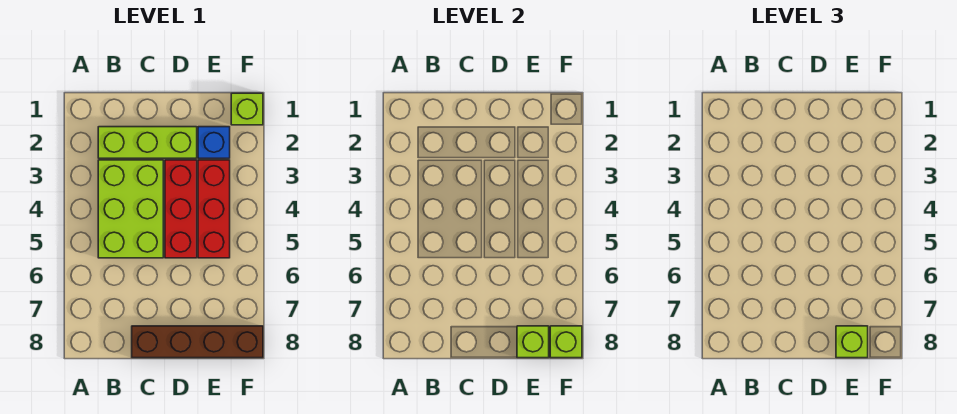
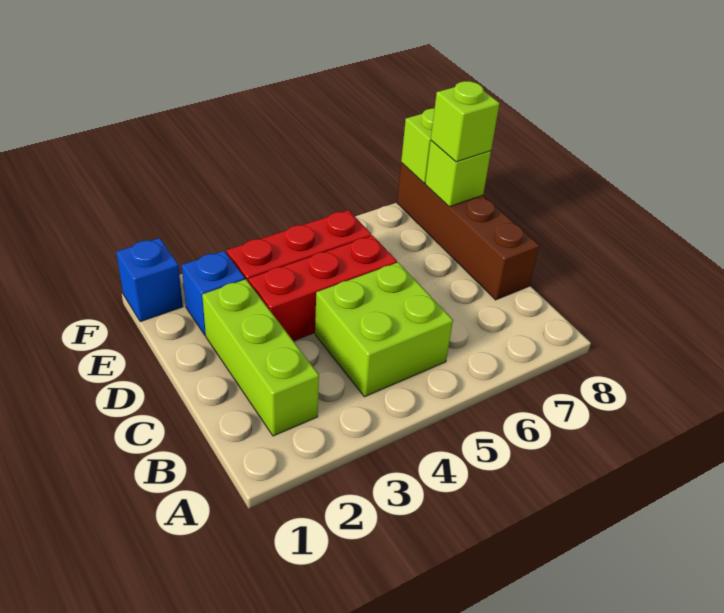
lime brick B3:C5 level 1 -> lime brick B4:C5 level 1
lime brick F1 level 1 -> blue brick F1 level 1

